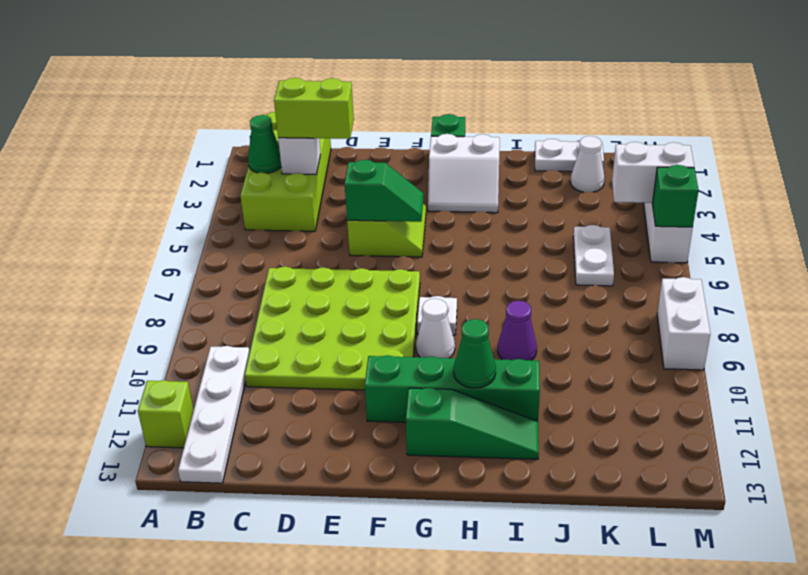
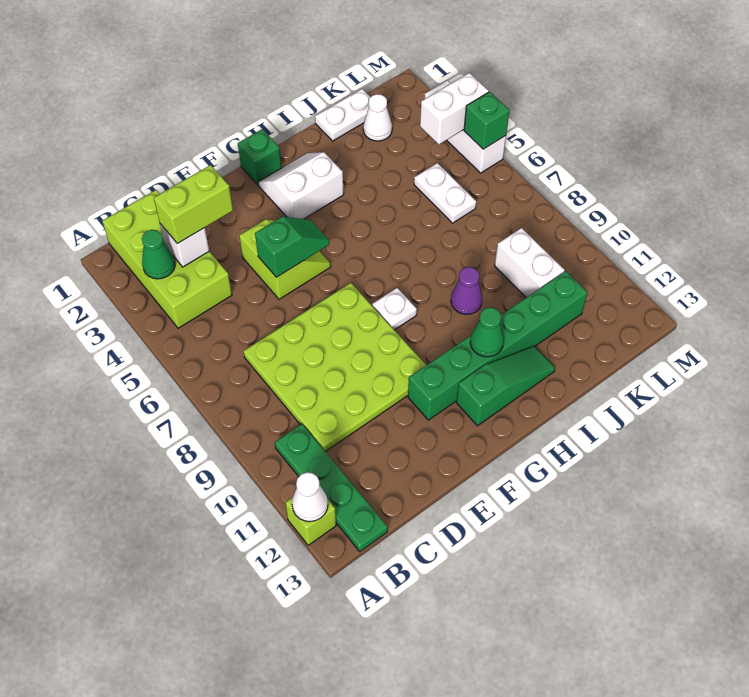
white plate B10:B13 level 1 -> green plate B10:B13 level 1
green brick F11:I11 level 1 -> green brick F11:K11 level 1
white slope G2:H3 level 1 top 2 -> white slope G2:H3 level 1 top 3
white cone G9 level 1 -> white cone A12 level 2
white brick M8:M9 level 1 -> white brick K9:K10 level 1

